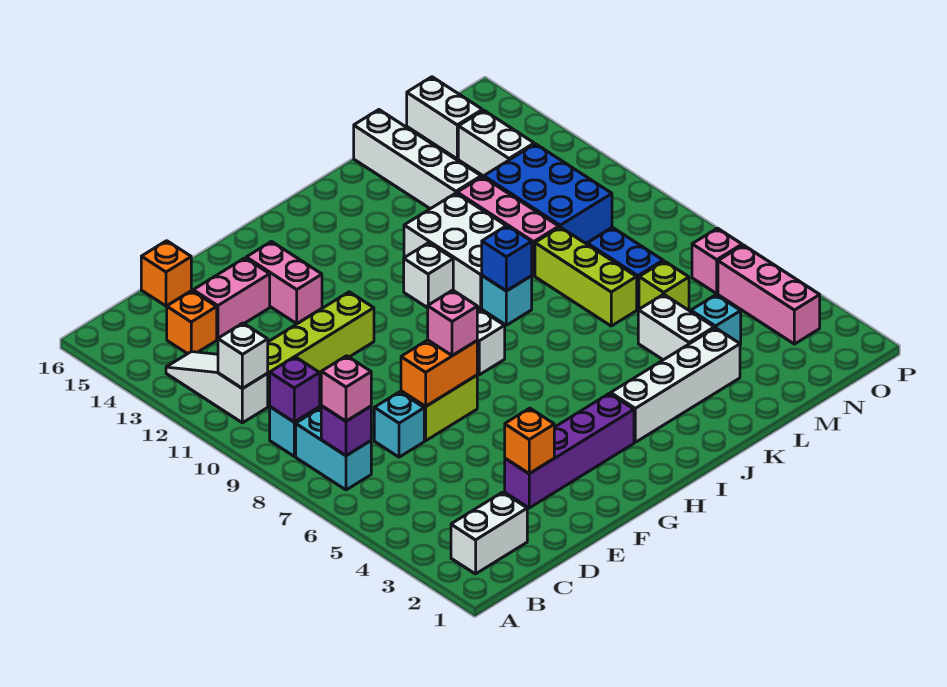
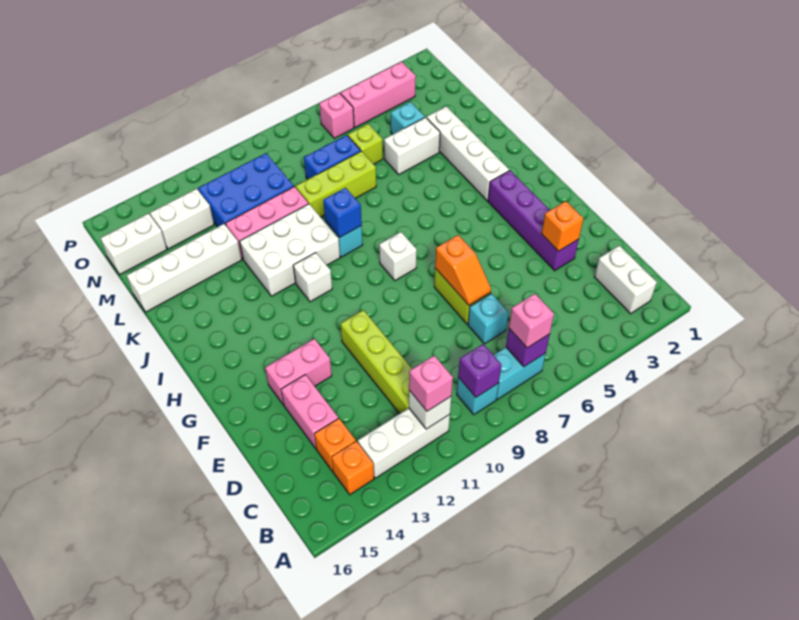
white slope B11:B13 level 1 top 11 -> white brick B11:B13 level 1
orange brick D16 level 1 -> orange brick B14 level 1
orange brick E7:F7 level 2 -> orange slope E7:F7 level 2 top F
pink brick F7 level 3 -> pink brick B11 level 3

